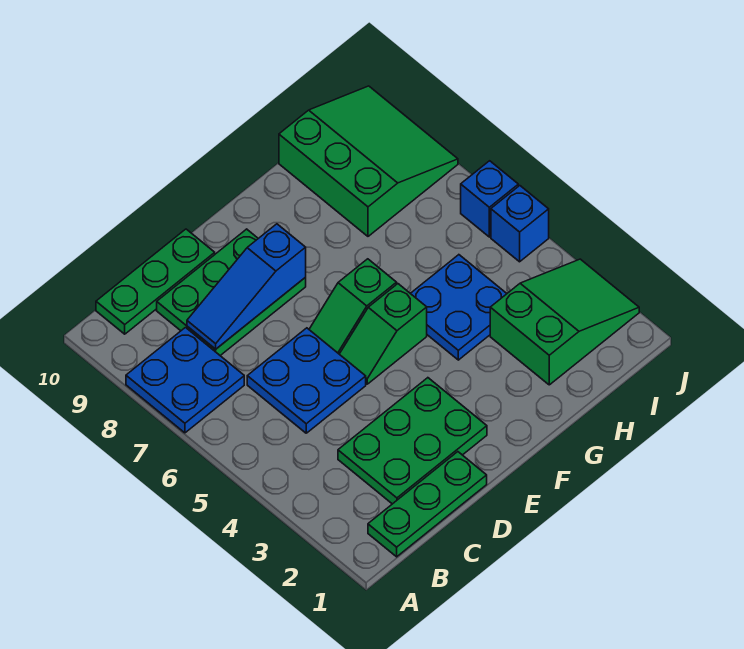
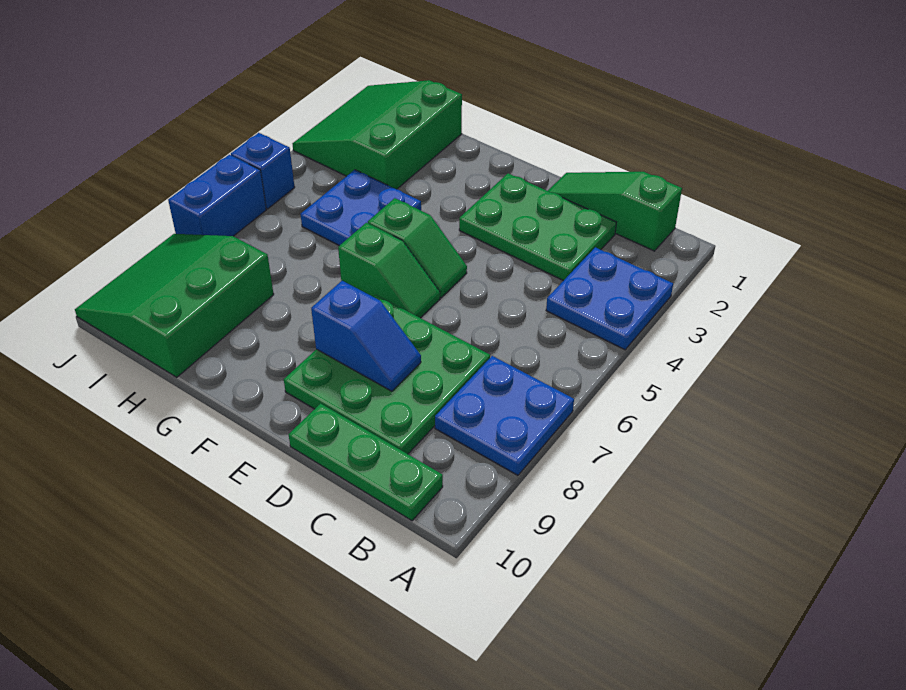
green plate B1:D1 level 1 -> green slope B1:D1 level 1 top B
blue plate C5:D6 level 1 -> blue plate A3:B4 level 1
green plate C8:E9 level 1 -> green plate C7:E9 level 1
blue slope C8:E8 level 2 top E -> blue slope D8:E8 level 2 top E
green slope H2:J3 level 1 top H -> green slope H1:J3 level 1 top H
blue brick J6 level 1 -> blue brick J6:J7 level 1

